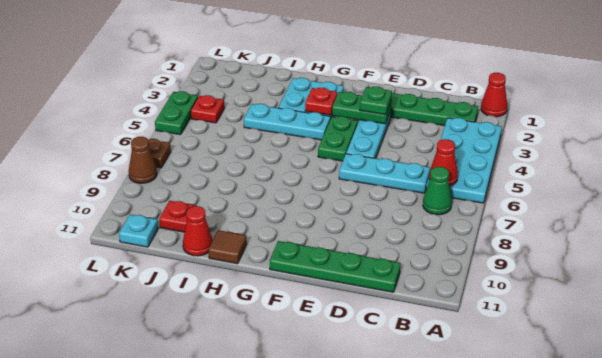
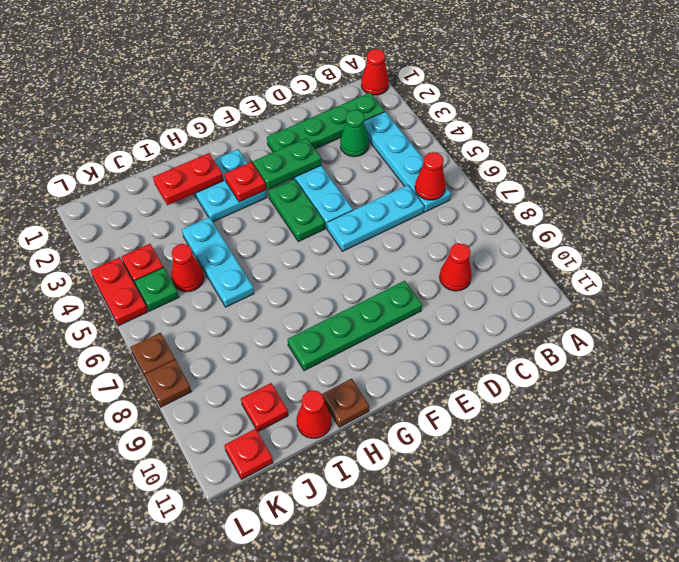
cyan plate A3:B6 level 1 -> cyan plate B3:B6 level 1
green cone B7 level 1 -> green cone C3 level 1
none -> red cone C9 level 1
green plate C11:F11 level 1 -> green plate E9:H9 level 1
green plate E3 level 3 -> green plate K5 level 1
cyan plate G4:I4 level 1 -> cyan plate I4:I6 level 1
none -> red plate H2:I2 level 2
brown tile H11 level 1 -> brown plate H11 level 1
none -> red cone J5 level 1
cyan plate K11 level 1 -> red plate K11 level 1
green plate L4:L5 level 1 -> red plate L4:L5 level 1
brown cone L8 level 1 -> brown plate L8 level 1

